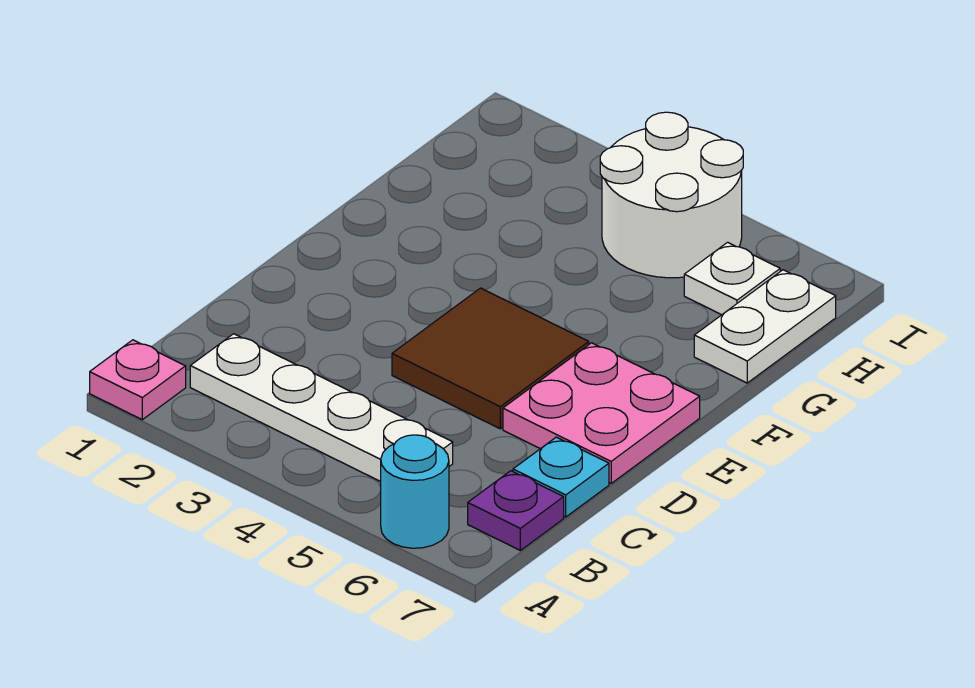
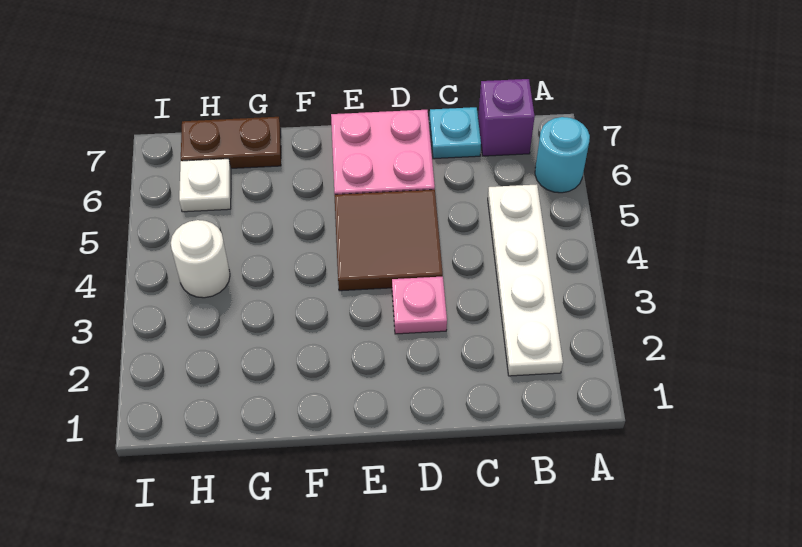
pink plate A1 level 1 -> pink plate D3 level 1
purple plate B7 level 1 -> purple brick B7 level 1
white plate G7:H7 level 1 -> brown plate G7:H7 level 1
white round brick H4:I5 level 1 -> white round brick H4 level 1

